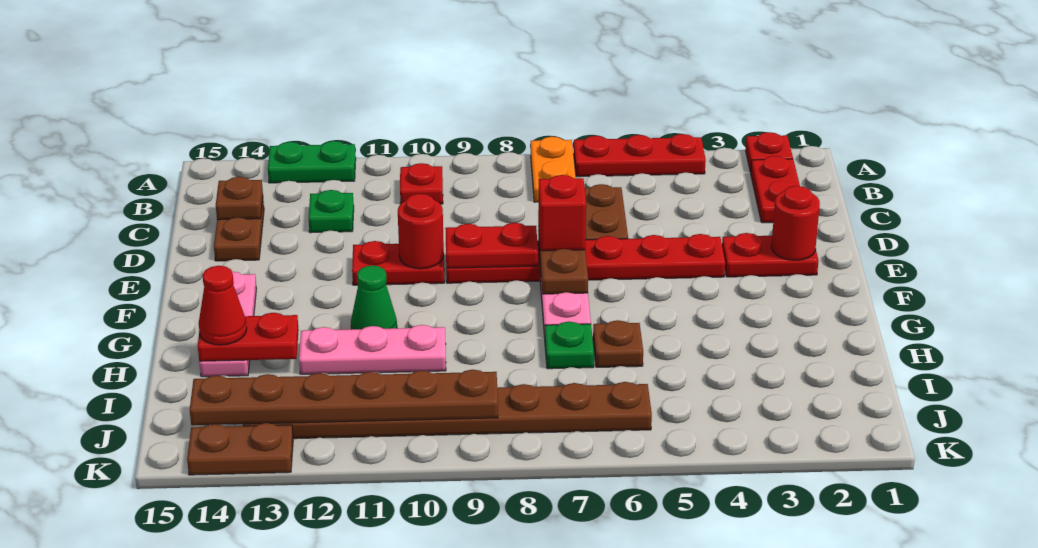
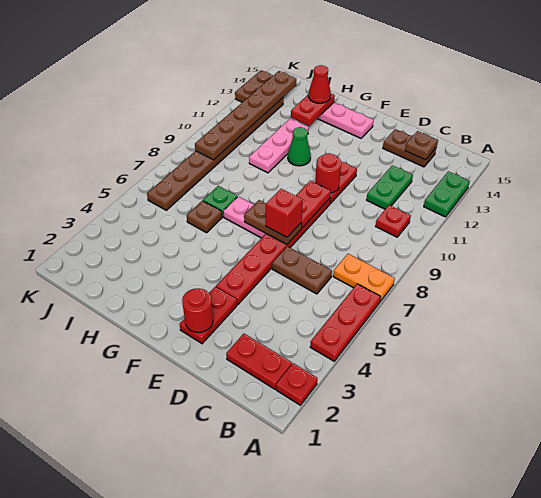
green plate C12 level 1 -> green plate C11:C12 level 1

